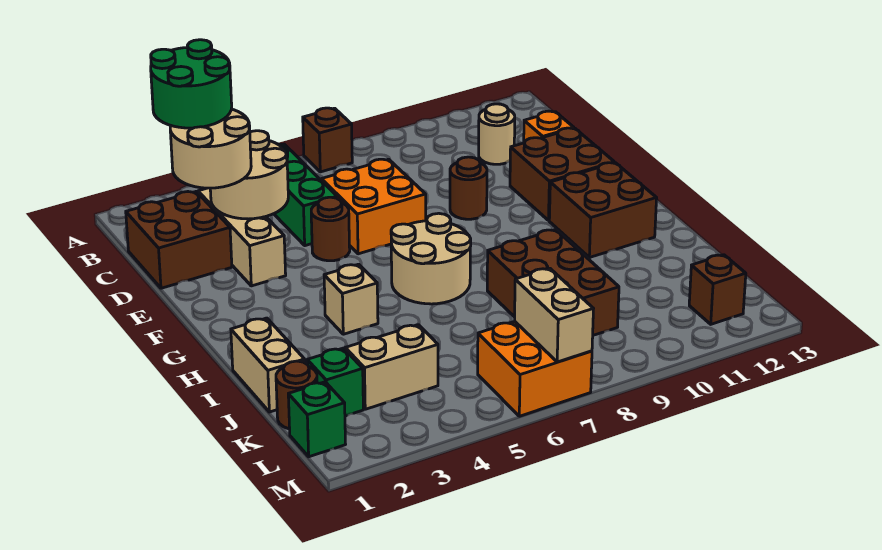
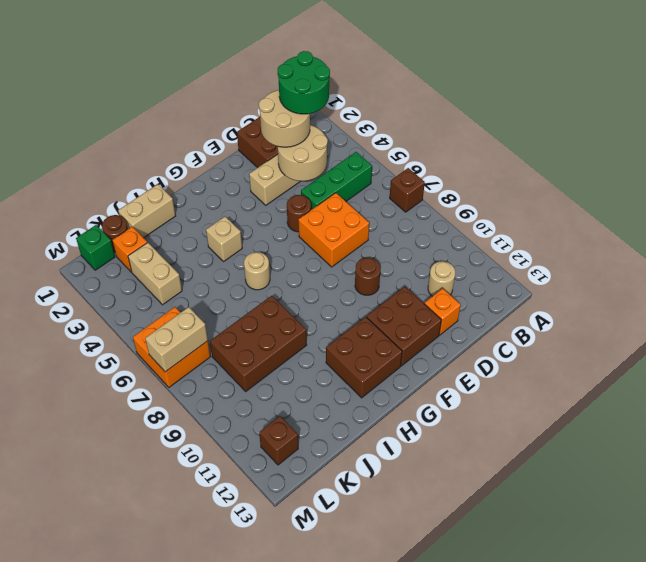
tan round brick G6:H7 level 1 -> tan round brick H6 level 1
green brick K2 level 1 -> orange brick K2 level 1

